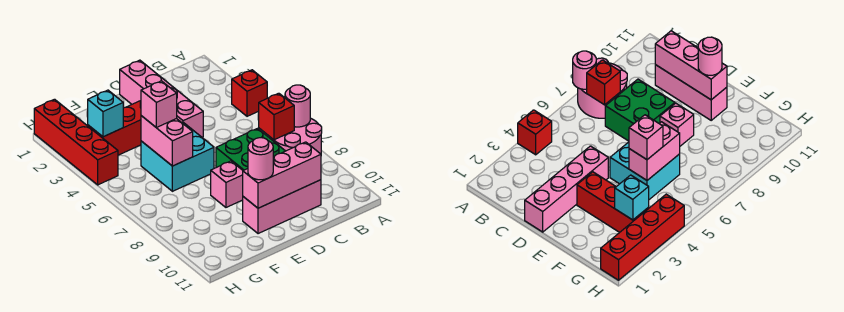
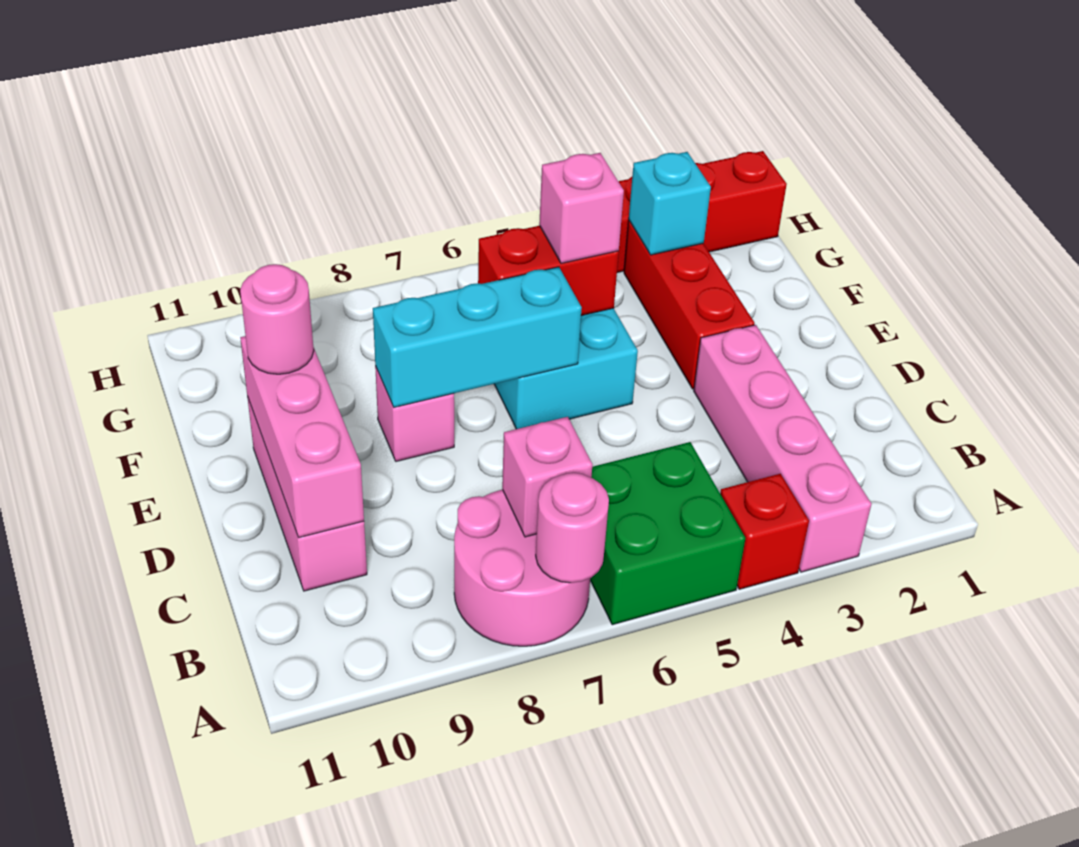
red brick B7 level 2 -> pink brick B7 level 2
green brick C7:D8 level 1 -> green brick A5:B6 level 1
pink brick D1:D4 level 1 -> pink brick A3:D3 level 1
none -> cyan brick E6:E8 level 2
pink brick F5:F6 level 2 -> red brick F5:F6 level 2

